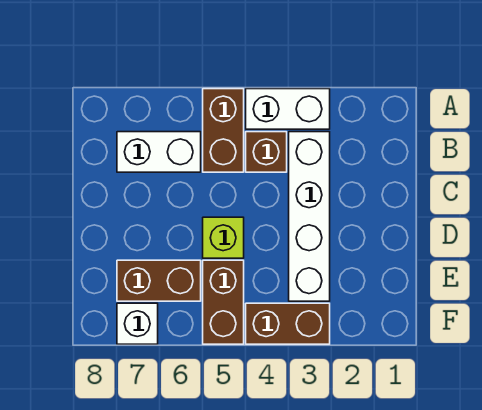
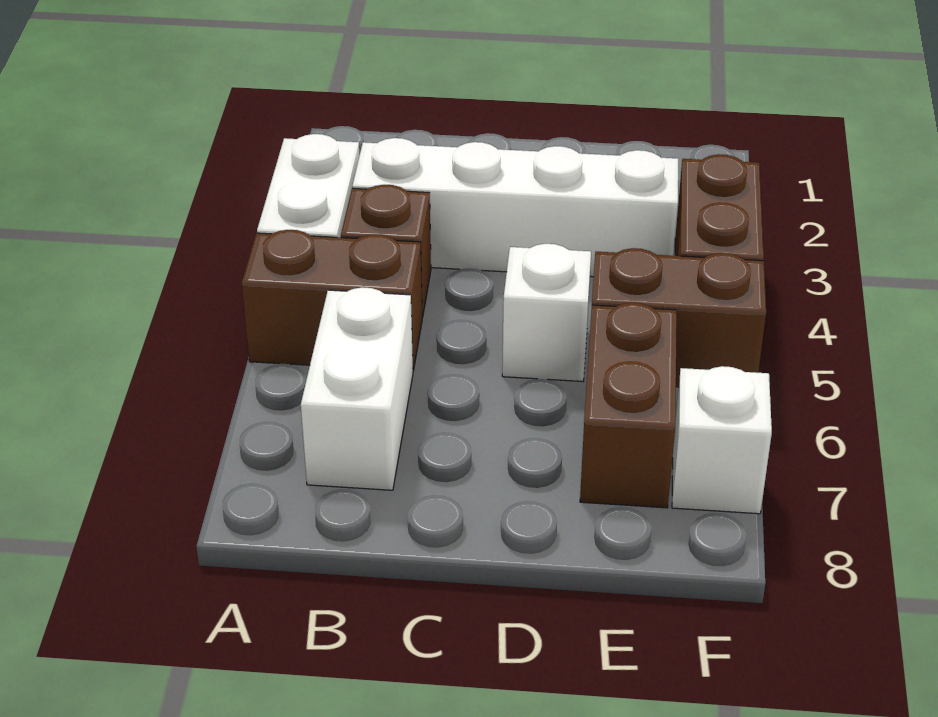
lime brick D5 level 1 -> white brick D5 level 1

